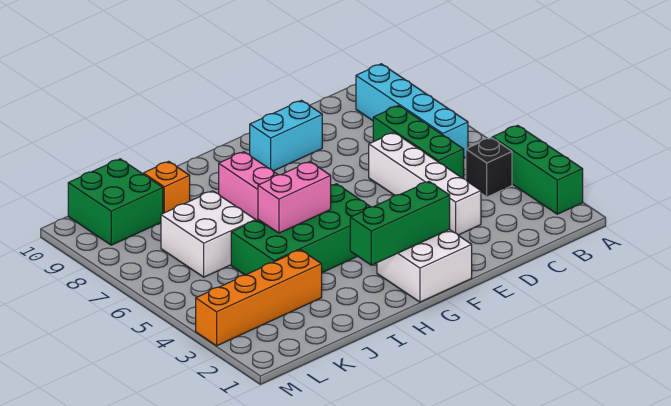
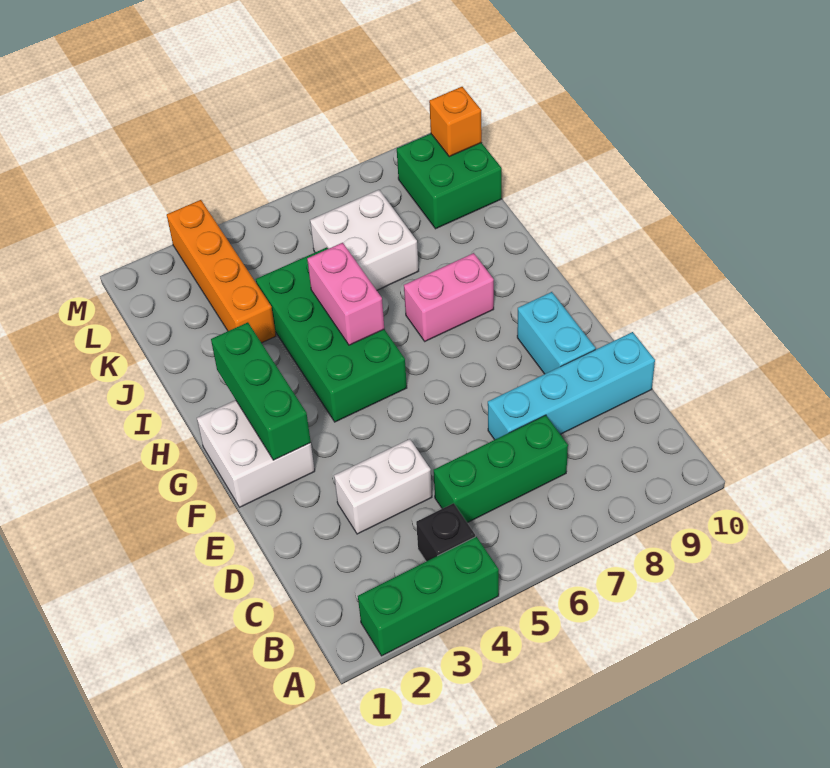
cyan brick B6:B9 level 1 -> cyan brick D7:D10 level 1
white brick D3:D6 level 1 -> white brick D3:D4 level 1
orange brick J9 level 1 -> orange brick L10 level 2

